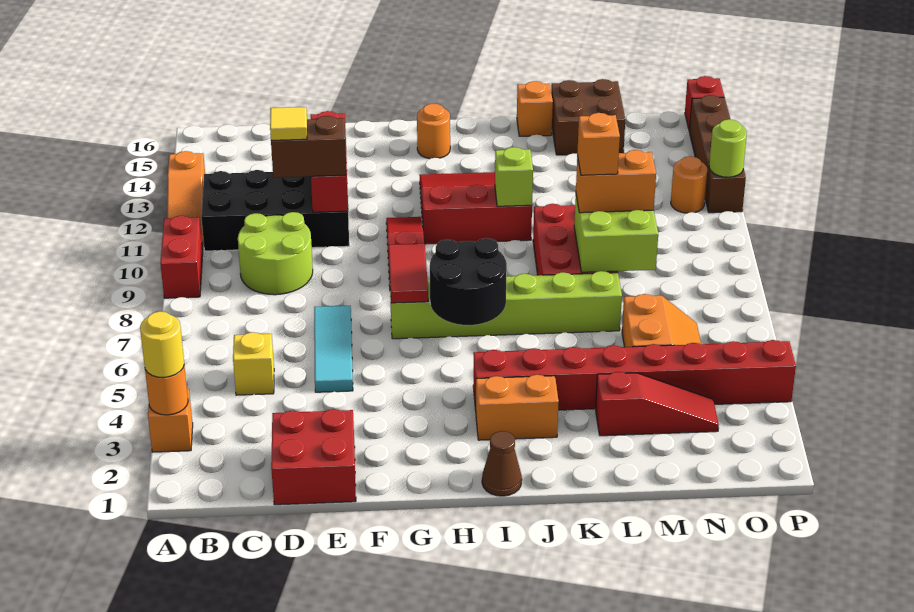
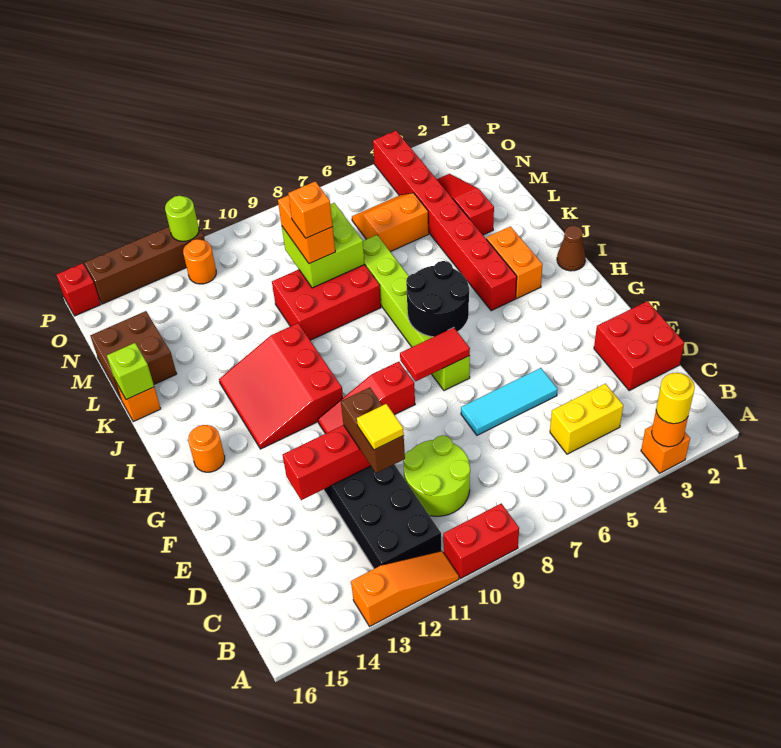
yellow brick C5 level 1 -> yellow brick C4:C5 level 1
lime brick J11 level 2 -> lime brick K16 level 2

